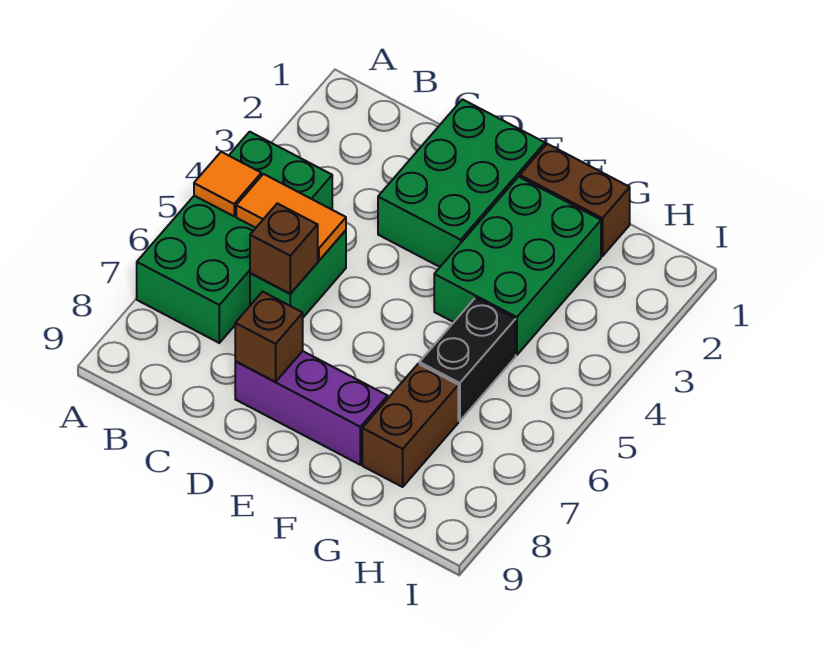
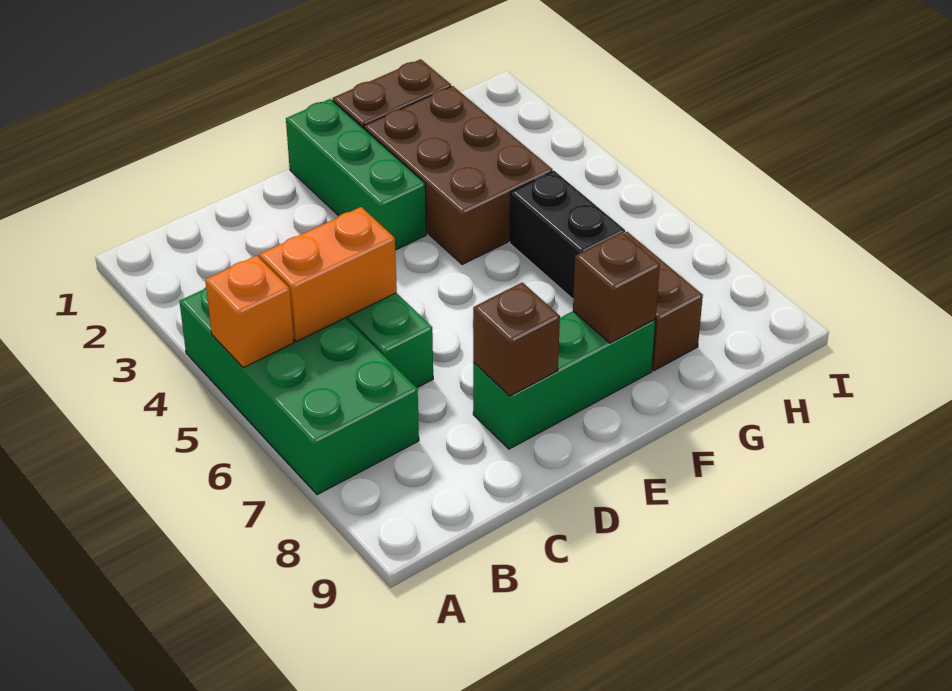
orange tile A5 level 2 -> orange brick A5 level 2
orange tile B5:C5 level 2 -> orange brick B5:C5 level 2
brown brick C6 level 2 -> brown brick F8 level 2
green brick D1:E3 level 1 -> green brick E1:E3 level 1
purple brick D8:F8 level 1 -> green brick D8:F8 level 1
green brick F2:G4 level 1 -> brown brick F2:G4 level 1

